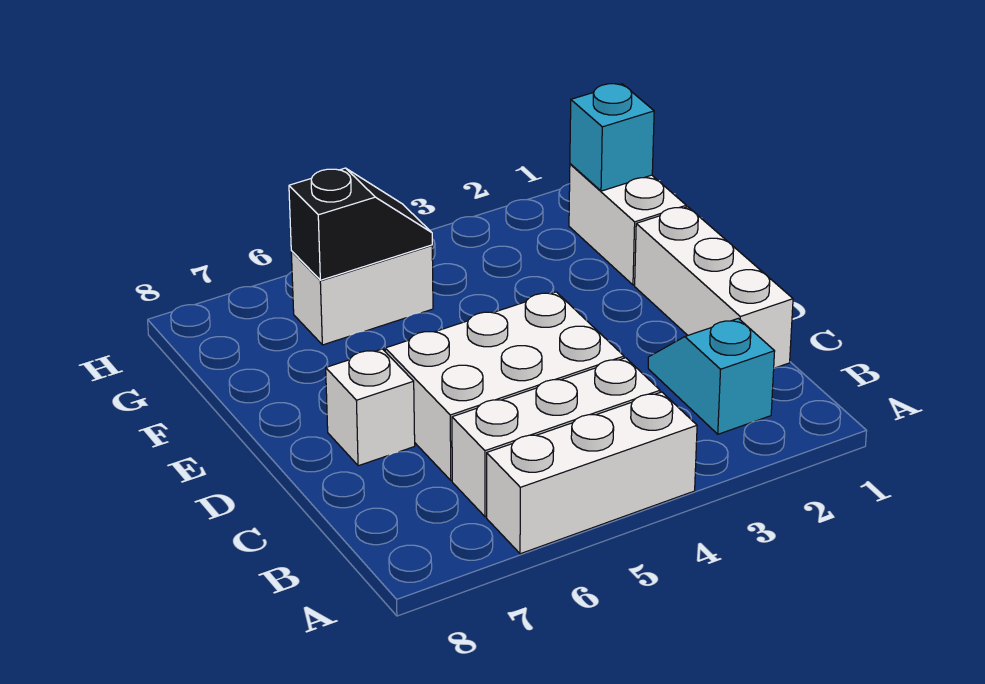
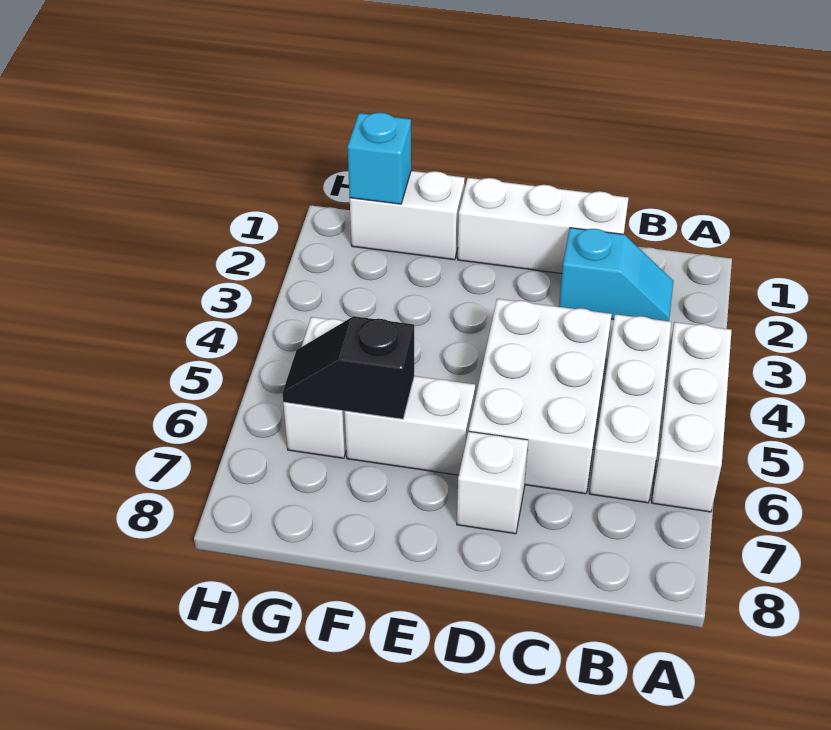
cyan slope B2:C2 level 1 top B -> cyan slope B2:C2 level 1 top C
none -> white brick E6:F6 level 1
black slope G5:G6 level 2 top 6 -> black slope F6:G6 level 2 top F

